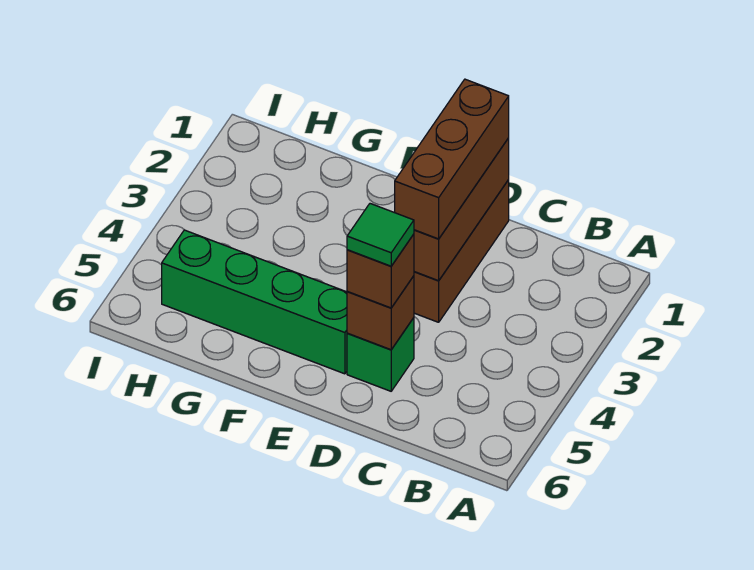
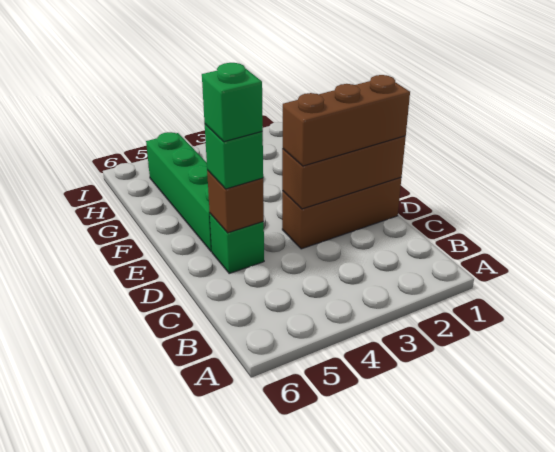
brown brick D5 level 3 -> green brick D5 level 3
green tile D5 level 4 -> green brick D5 level 4

